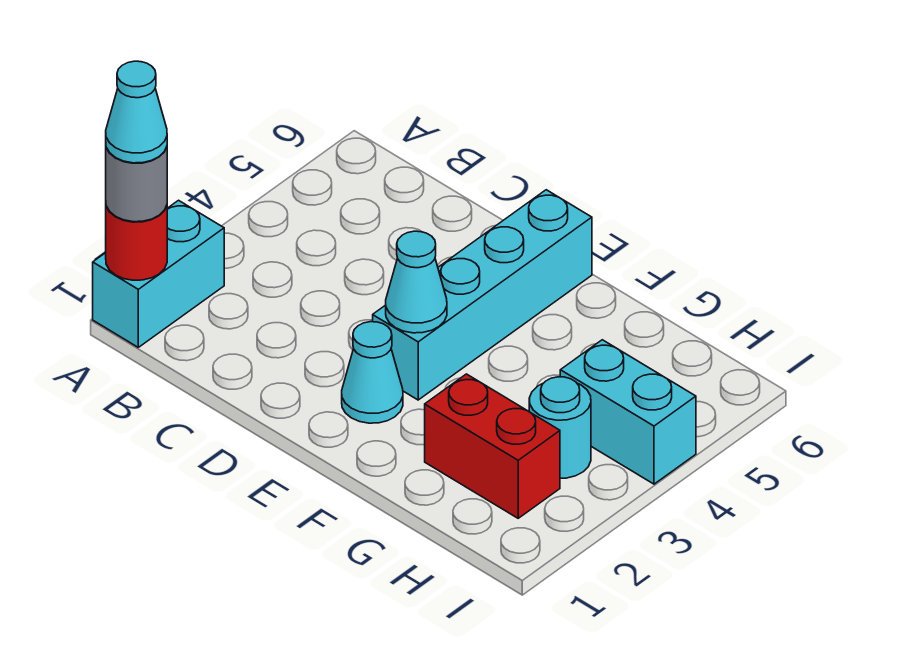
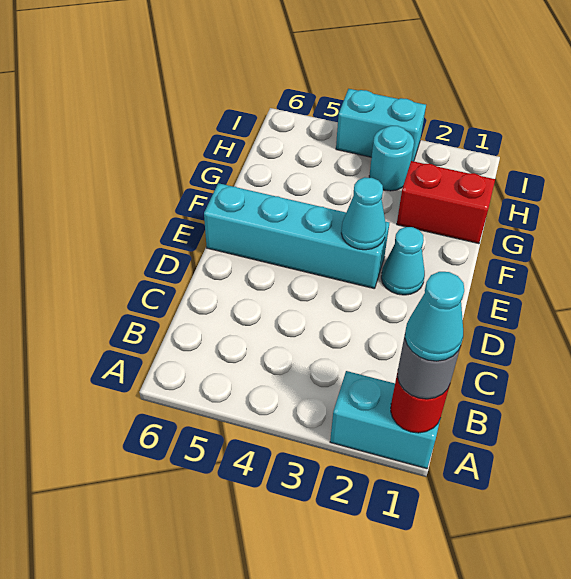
red brick G2:H2 level 1 -> red brick G1:G2 level 1
cyan brick H4:I4 level 1 -> cyan brick I3:I4 level 1

